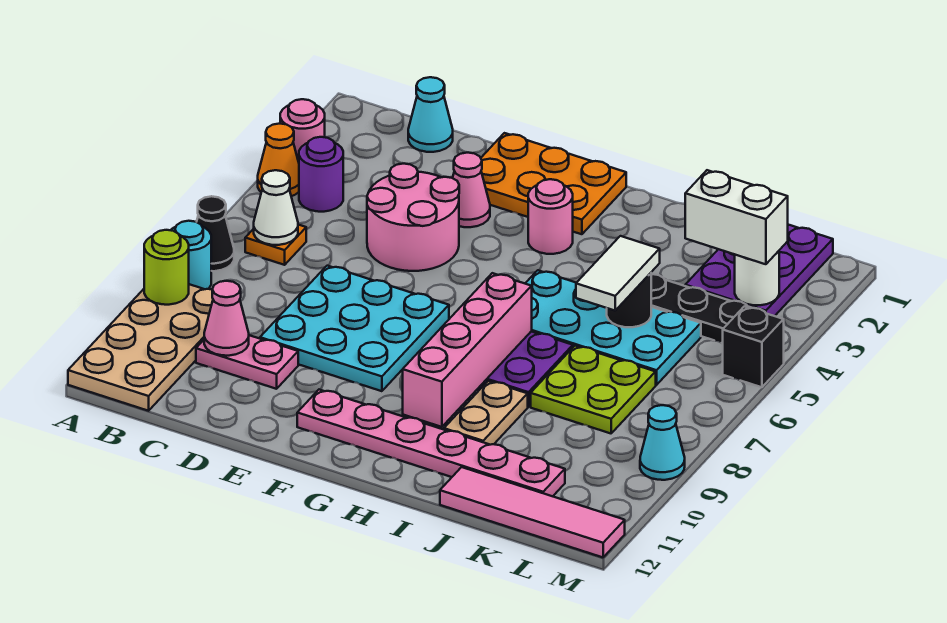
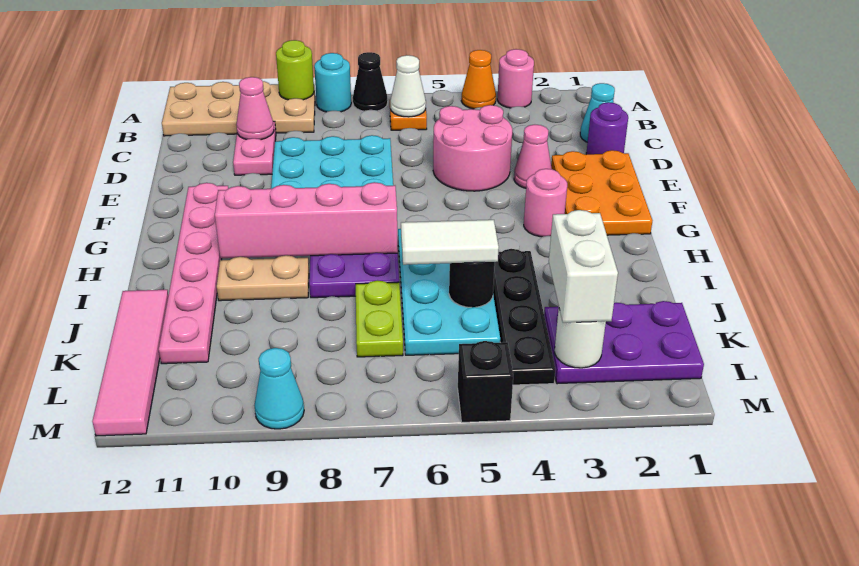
purple round brick B4 level 1 -> purple round brick D1 level 1
lime plate J7:K8 level 1 -> lime plate J7:K7 level 1

